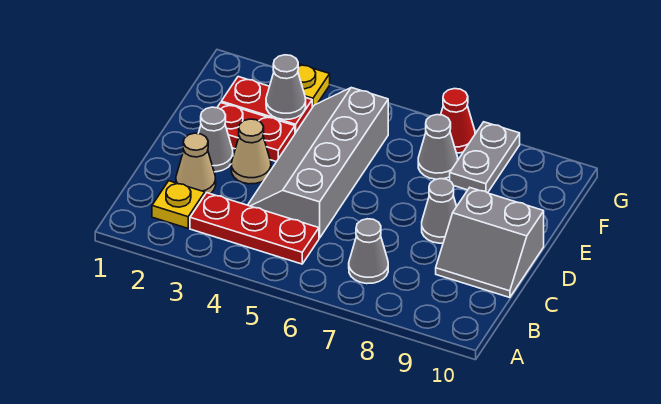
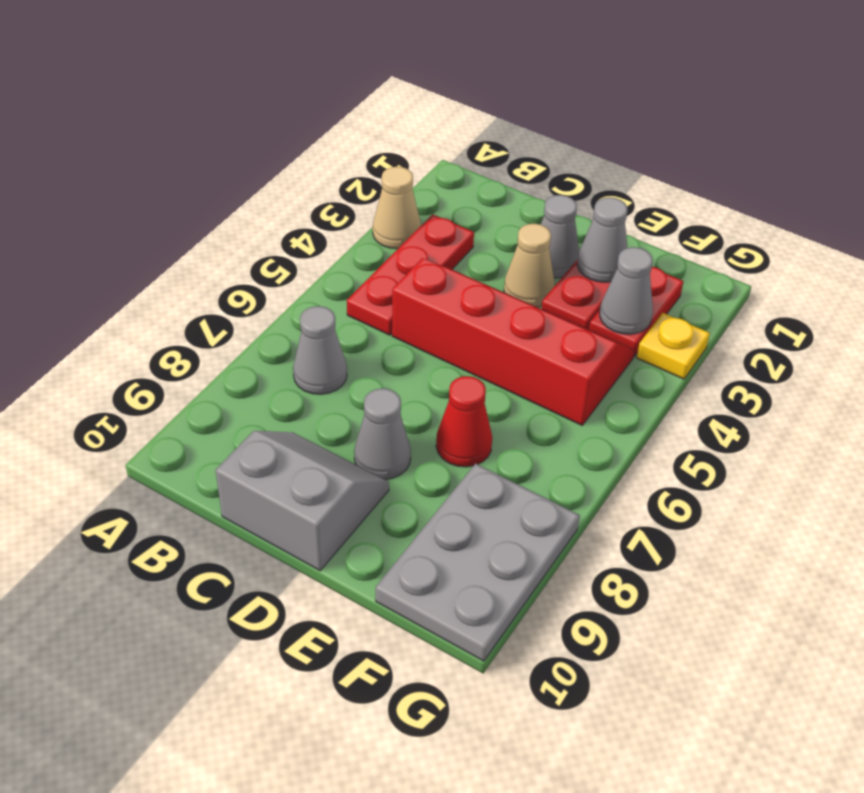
yellow plate B2 level 1 -> none
tan cone C2 level 1 -> tan cone A3 level 1
grey slope C4:F5 level 1 top 5 -> red slope C4:F5 level 1 top 5
grey slope C9:D10 level 1 top D -> grey slope C9:D10 level 1 top 10
grey cone F7 level 1 -> grey cone E2 level 2
grey plate F8:G8 level 1 -> grey plate F8:G10 level 1
red cone G7 level 1 -> red cone E7 level 1

